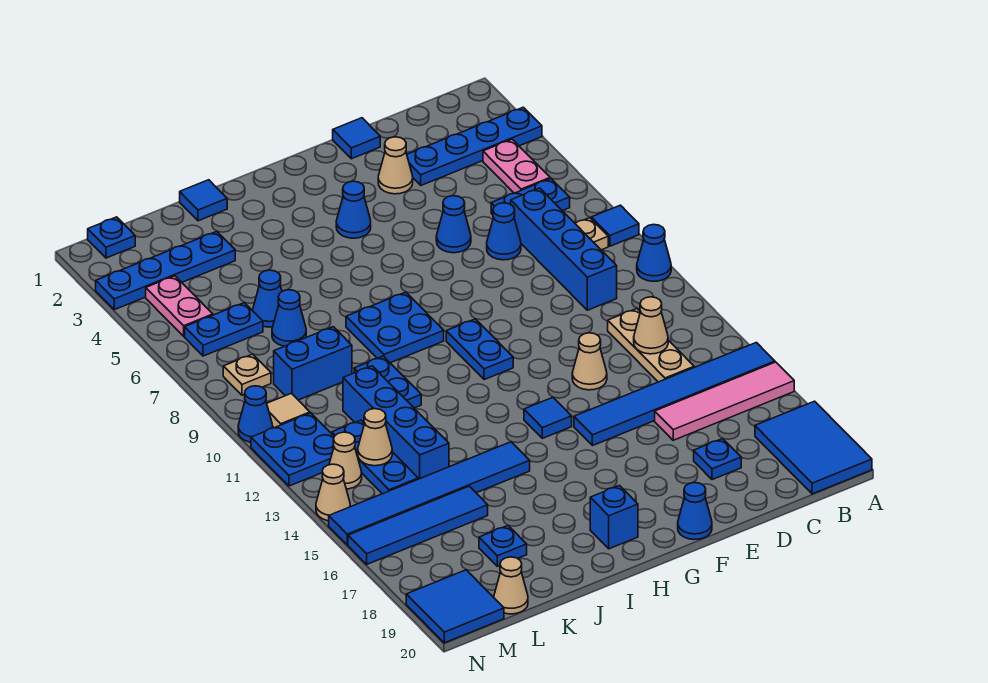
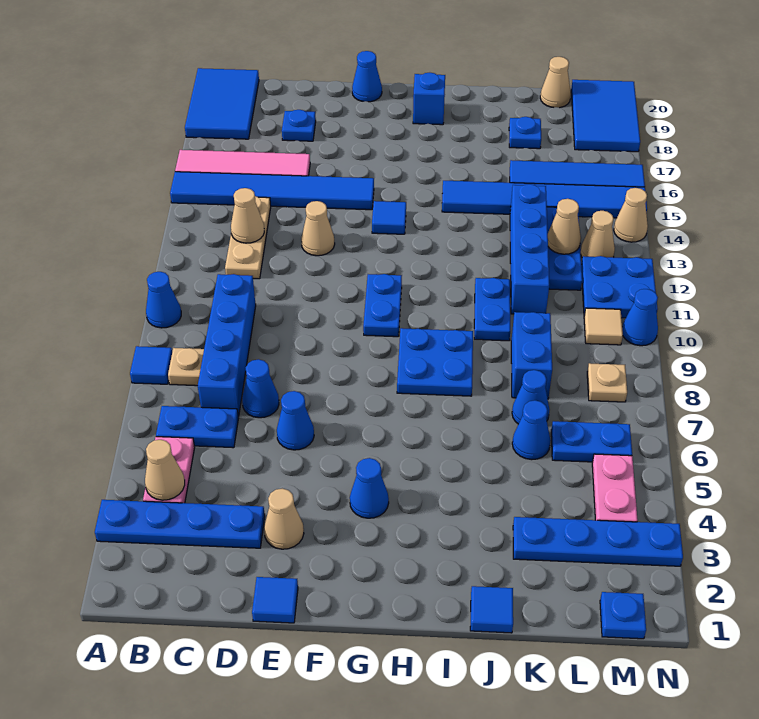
none -> tan cone B4 level 2
blue brick K9:L9 level 1 -> blue brick K8:K9 level 1
blue tile M19:N20 level 1 -> blue tile M18:N20 level 1

